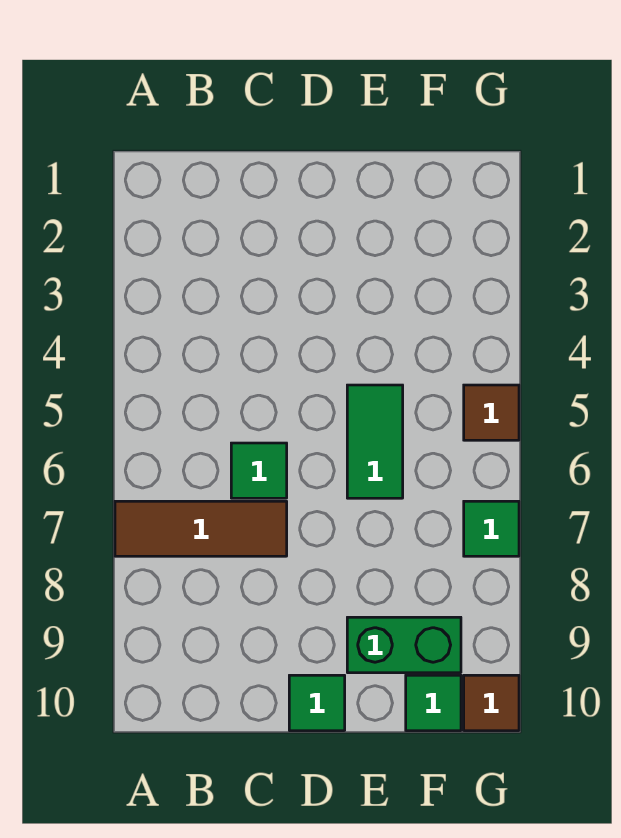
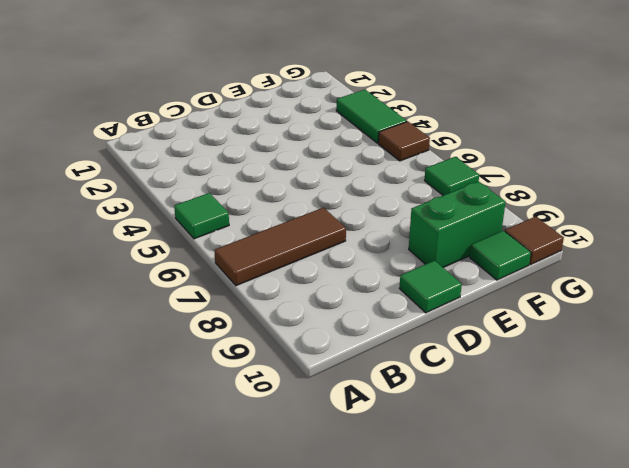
green tile C6 level 1 -> green tile A5 level 1
green tile E5:E6 level 1 -> green tile G3:G4 level 1

